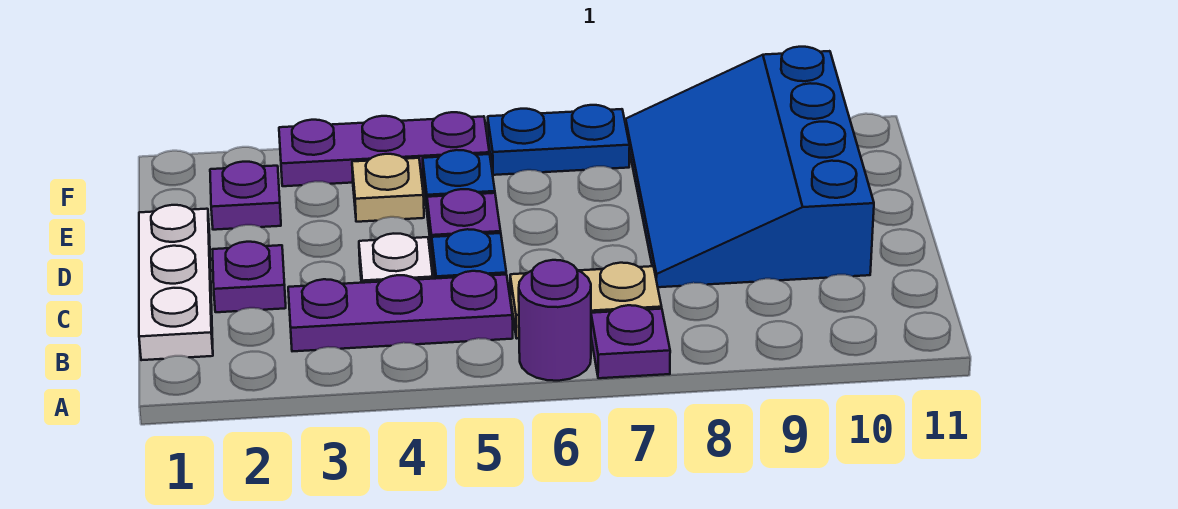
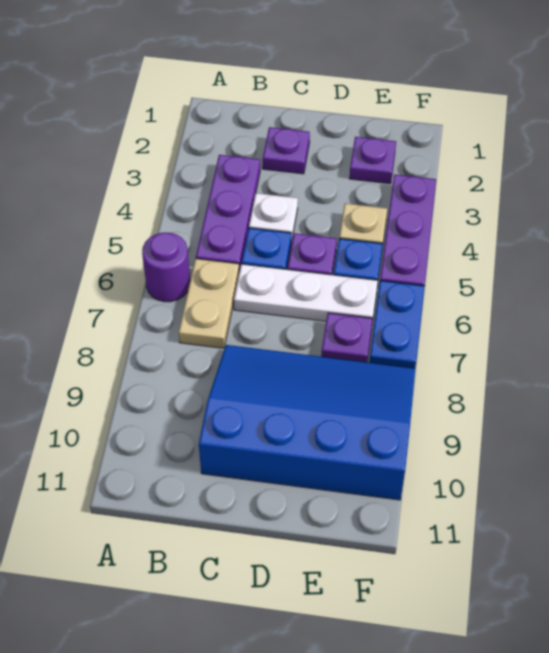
purple plate A7 level 1 -> purple plate E7 level 1
white plate B1:D1 level 1 -> white plate C6:E6 level 1

